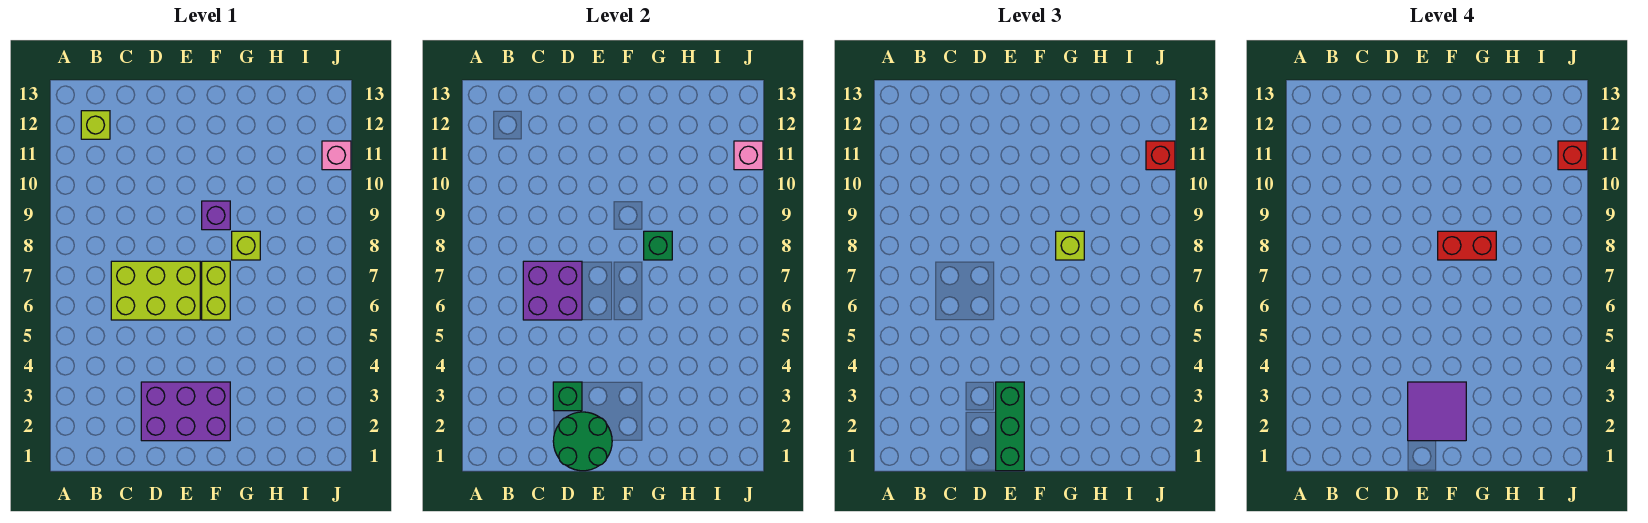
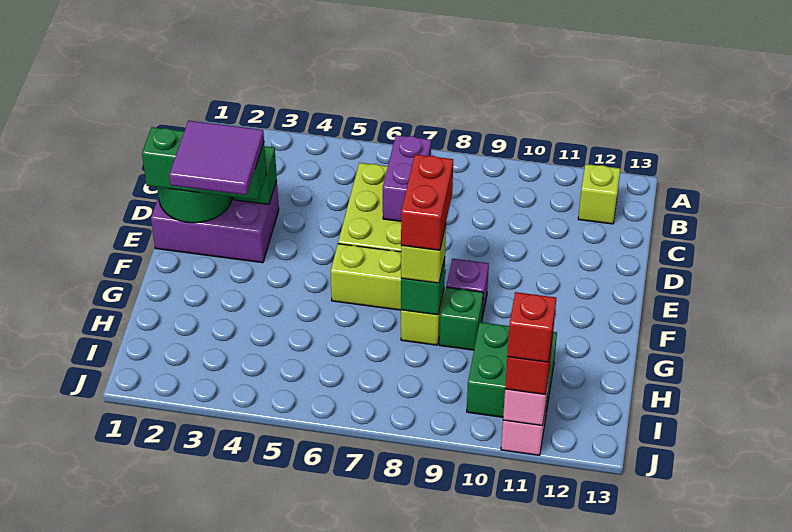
purple brick C6:D7 level 2 -> purple brick C7:D7 level 2
purple brick D2:F3 level 1 -> purple brick D1:E3 level 1
none -> green brick G9 level 1
none -> green brick H10:I11 level 1

